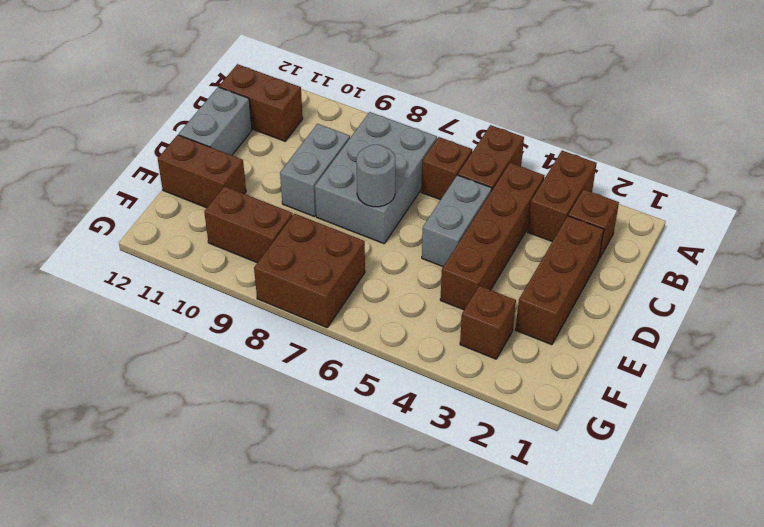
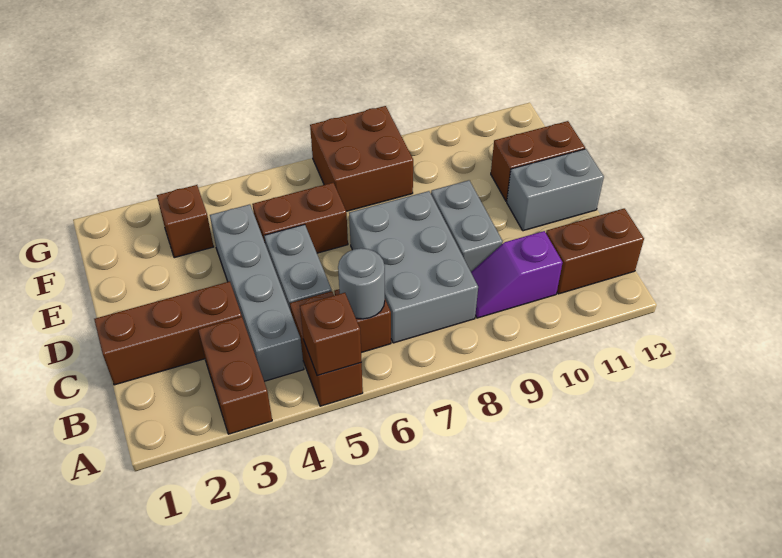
brown brick B2 level 1 -> brown brick A5 level 2
brown brick B4:E4 level 1 -> grey brick B4:E4 level 1
none -> purple slope B9:B10 level 1 top 10
brown brick C2:E2 level 1 -> brown brick C1:C3 level 1
grey brick C12:D12 level 1 -> grey brick D11:D12 level 1
grey round brick D7 level 2 -> grey round brick B6 level 2
brown brick F9:F10 level 1 -> brown brick E5:E6 level 1

